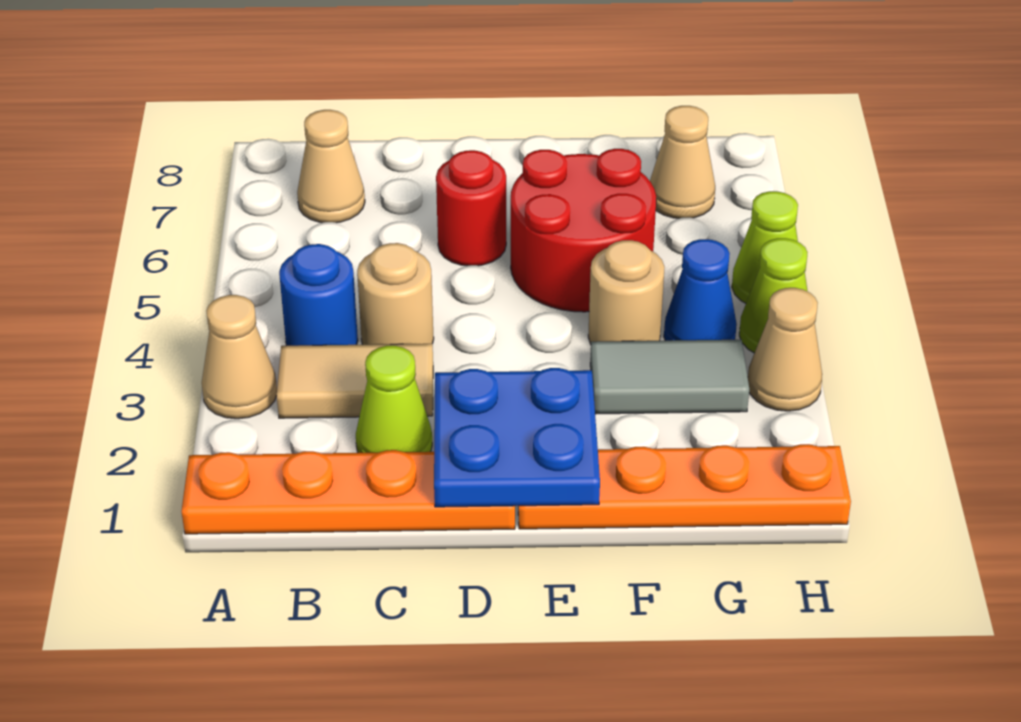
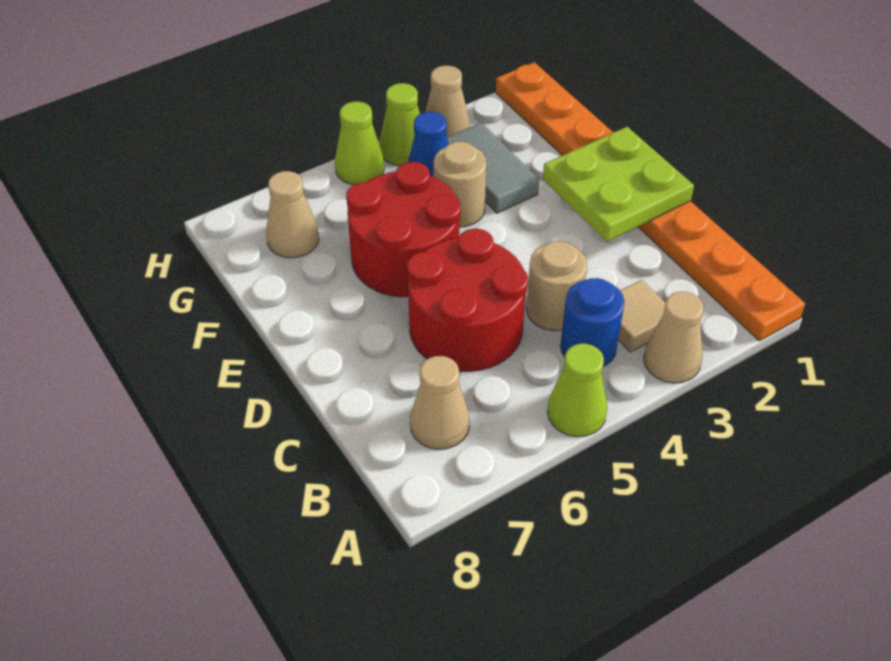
tan tile B3:C3 level 1 -> tan tile B3 level 1
lime cone C2 level 1 -> lime cone A5 level 1
blue plate D1:E2 level 2 -> lime plate D1:E2 level 2
red round brick D6 level 1 -> red round brick C5:D6 level 1

